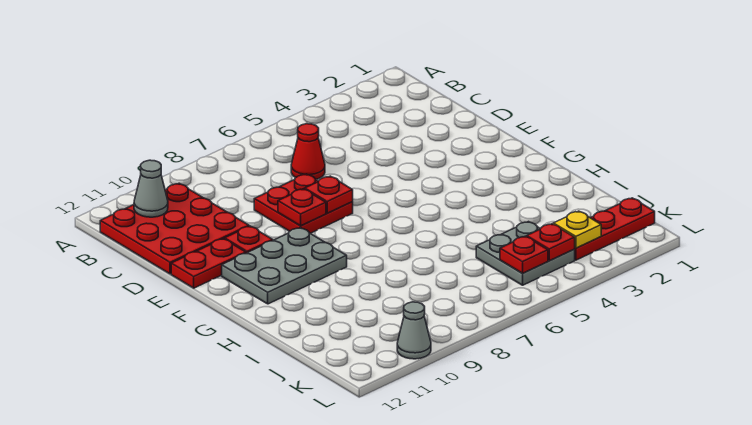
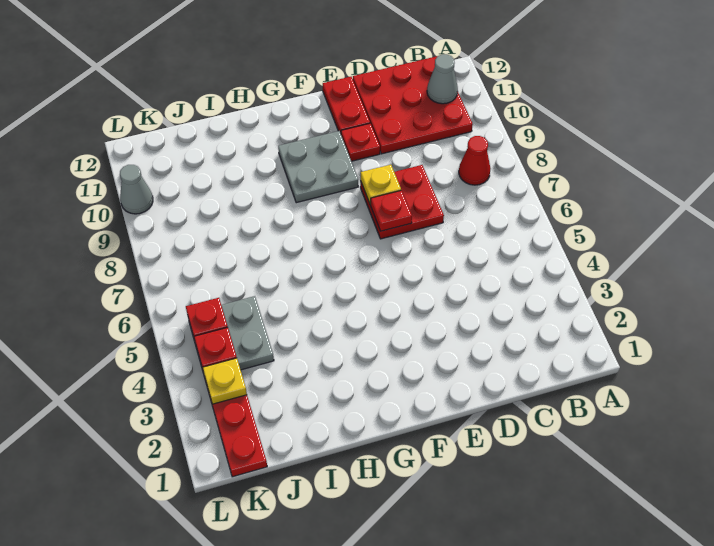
red cone C6 level 1 -> red cone B8 level 1
red plate E8 level 2 -> yellow plate E8 level 2
grey plate F9:G11 level 1 -> grey plate F9:G10 level 1

